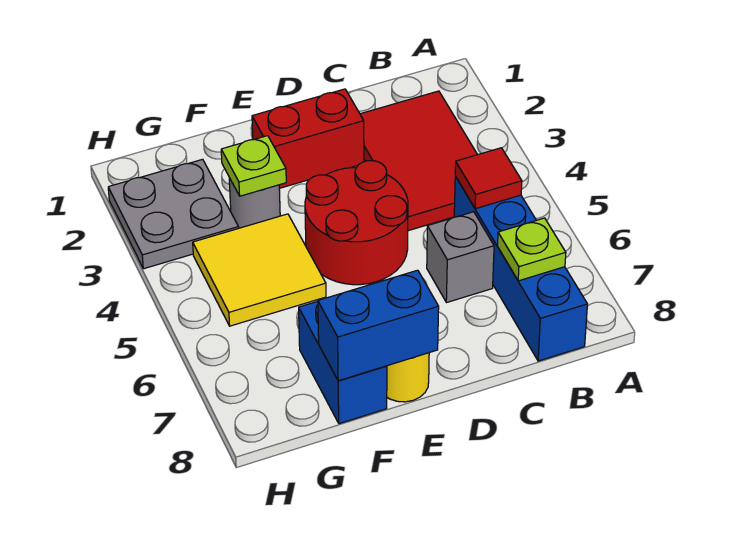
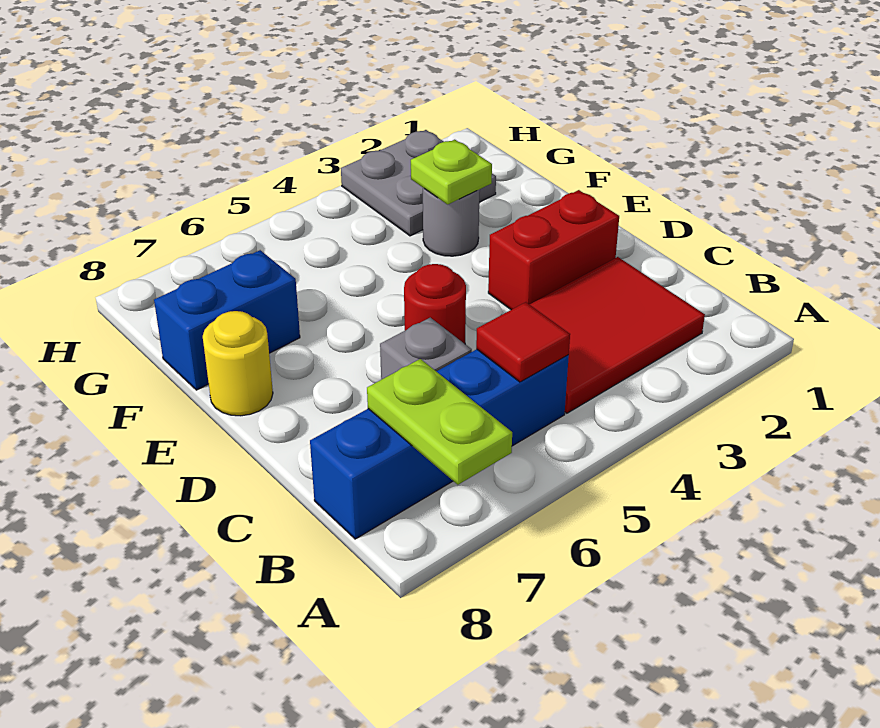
lime plate B7 level 2 -> lime plate A7:B7 level 2
red brick D2:E2 level 1 -> red brick D2:D3 level 1
red round brick D4:E5 level 1 -> red round brick D5 level 1
blue brick E8:F8 level 2 -> none
yellow tile F4:G5 level 1 -> none

